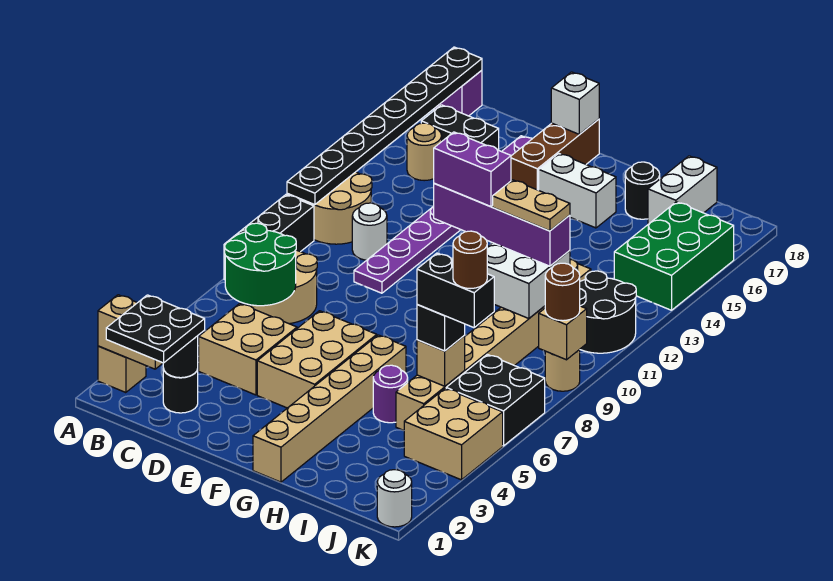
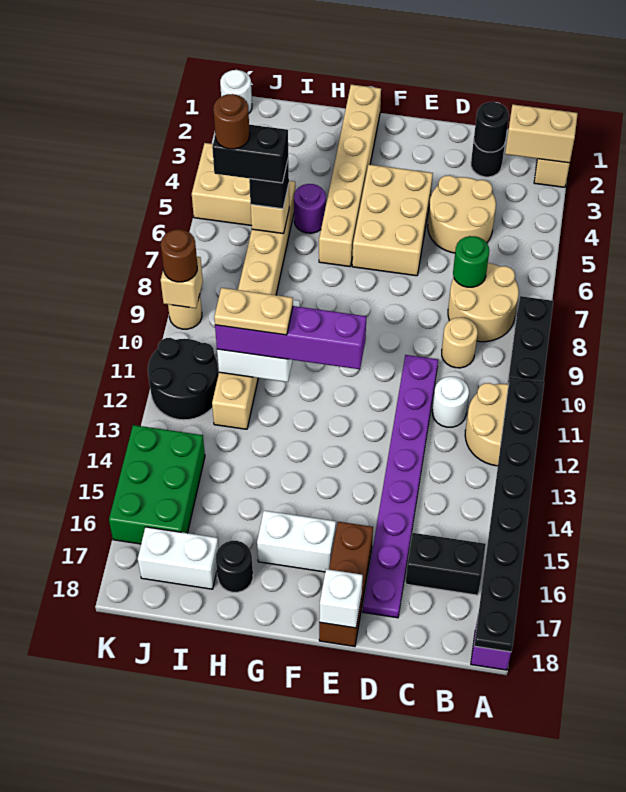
black plate B1:C2 level 3 -> none
green round brick B6:C7 level 2 -> green round brick C7 level 2
tan round brick B15 level 1 -> tan round brick C9 level 1
tan brick C4:D5 level 1 -> tan round brick C4:D5 level 1
purple brick F11:G11 level 4 -> none
white brick I17:I18 level 1 -> white brick I17:J17 level 1
black brick J6:K7 level 1 -> none

